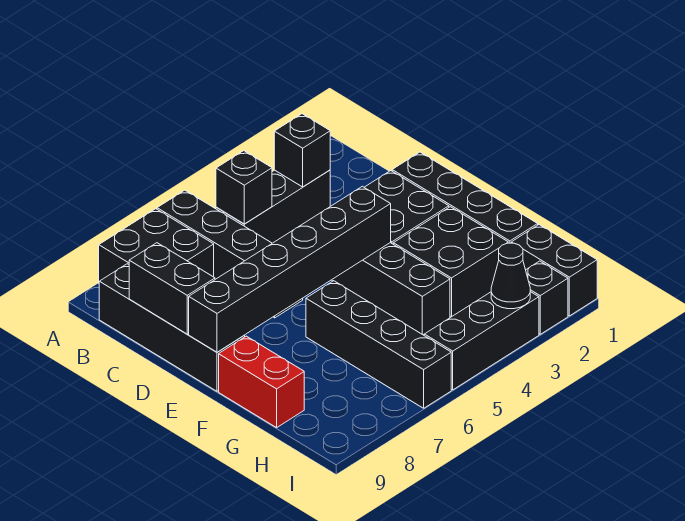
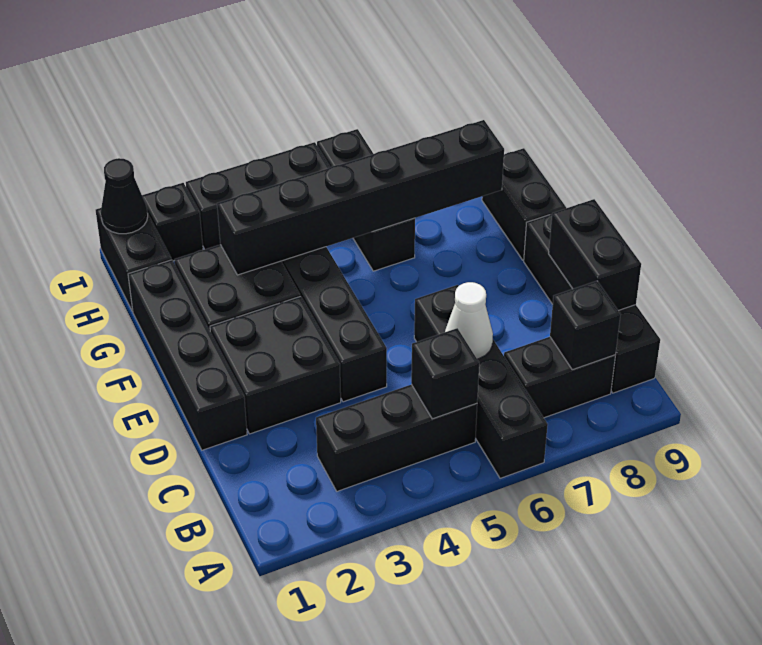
black brick A7:B8 level 1 -> black brick B7:B8 level 1
black brick B3 level 2 -> black brick B8 level 2
none -> white cone C6 level 2
black brick E4:E9 level 2 -> black brick G3:G8 level 2
black brick F6:I6 level 1 -> black brick G6:I6 level 1
red brick F9:G9 level 1 -> black brick F9:G9 level 1
black cone I3 level 2 -> black cone I1 level 2

